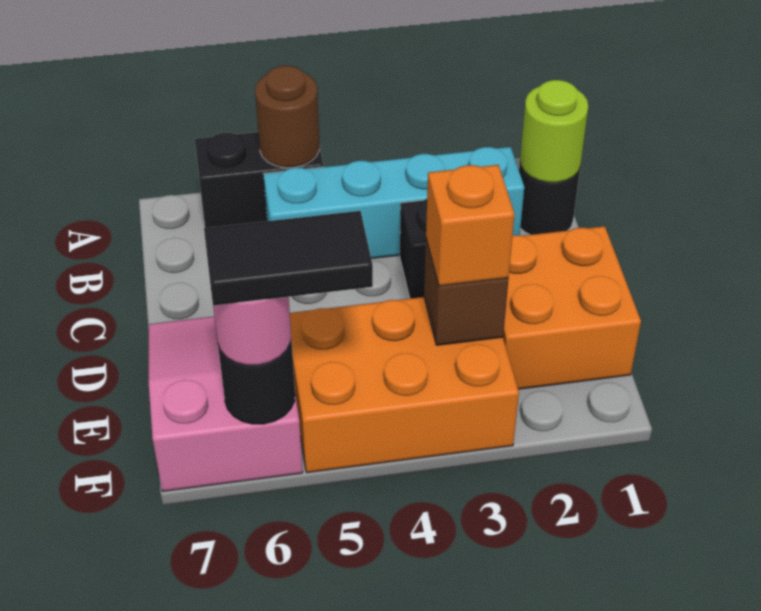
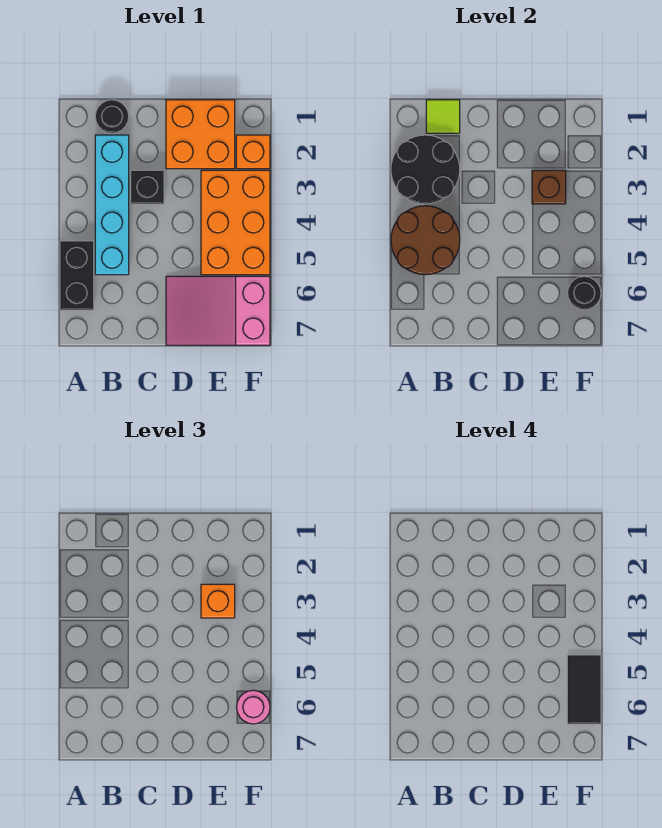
none -> black round brick A2:B3 level 2
brown round brick A5 level 2 -> brown round brick A4:B5 level 2
lime round brick B1 level 2 -> lime tile B1 level 2
none -> orange brick F2 level 1

